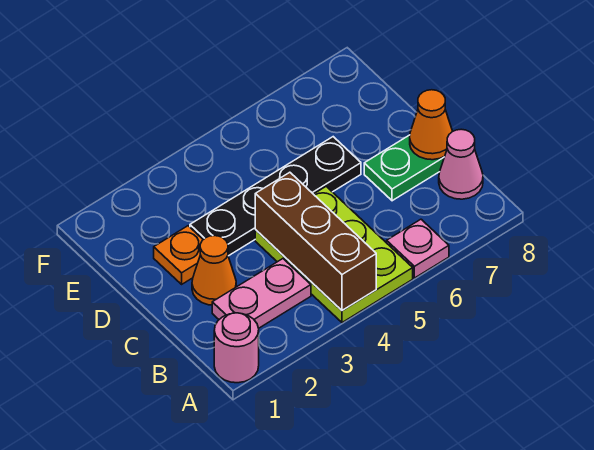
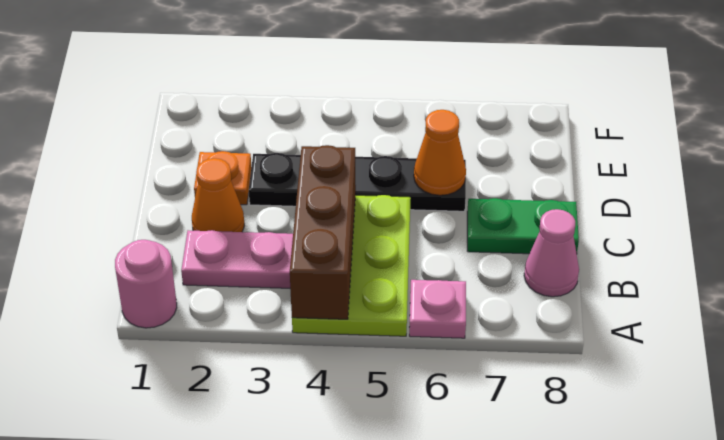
orange cone C8 level 2 -> orange cone D6 level 2

